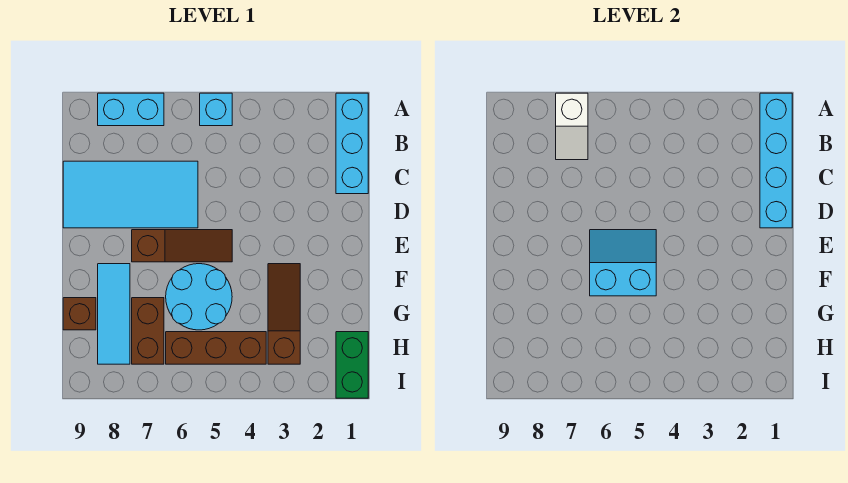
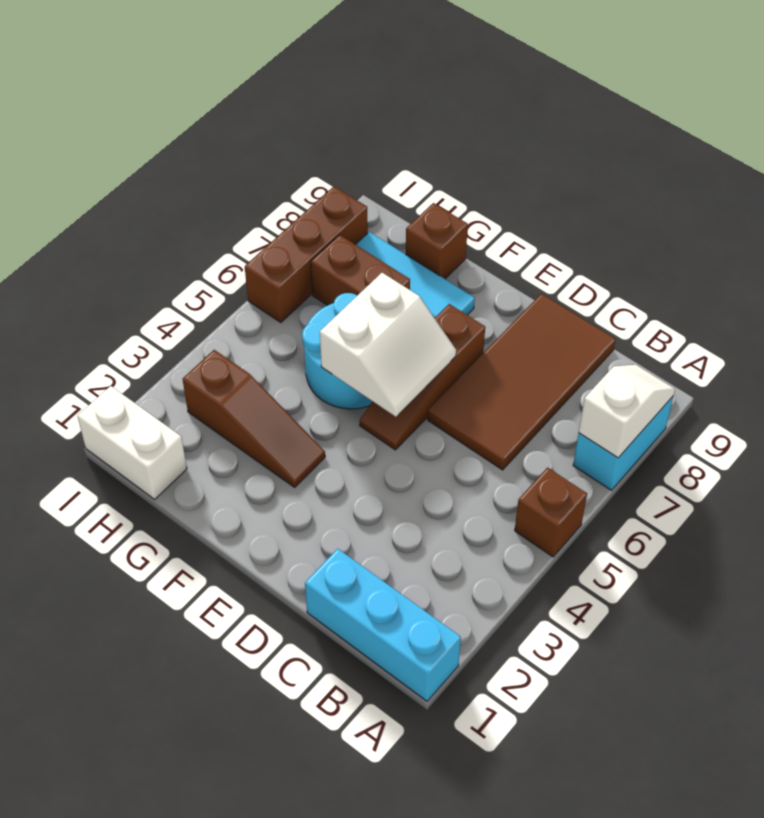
cyan brick A1:D1 level 2 -> none
cyan brick A5 level 1 -> brown brick A5 level 1
white slope A7:B7 level 2 top A -> white slope A7:A8 level 2 top 7
cyan tile C6:D9 level 1 -> brown tile C6:D9 level 1
cyan slope E5:F6 level 2 top F -> white slope E5:F6 level 2 top F
green brick H1:I1 level 1 -> white brick H1:I1 level 1
brown brick H4:H6 level 1 -> brown brick I6:I8 level 1

